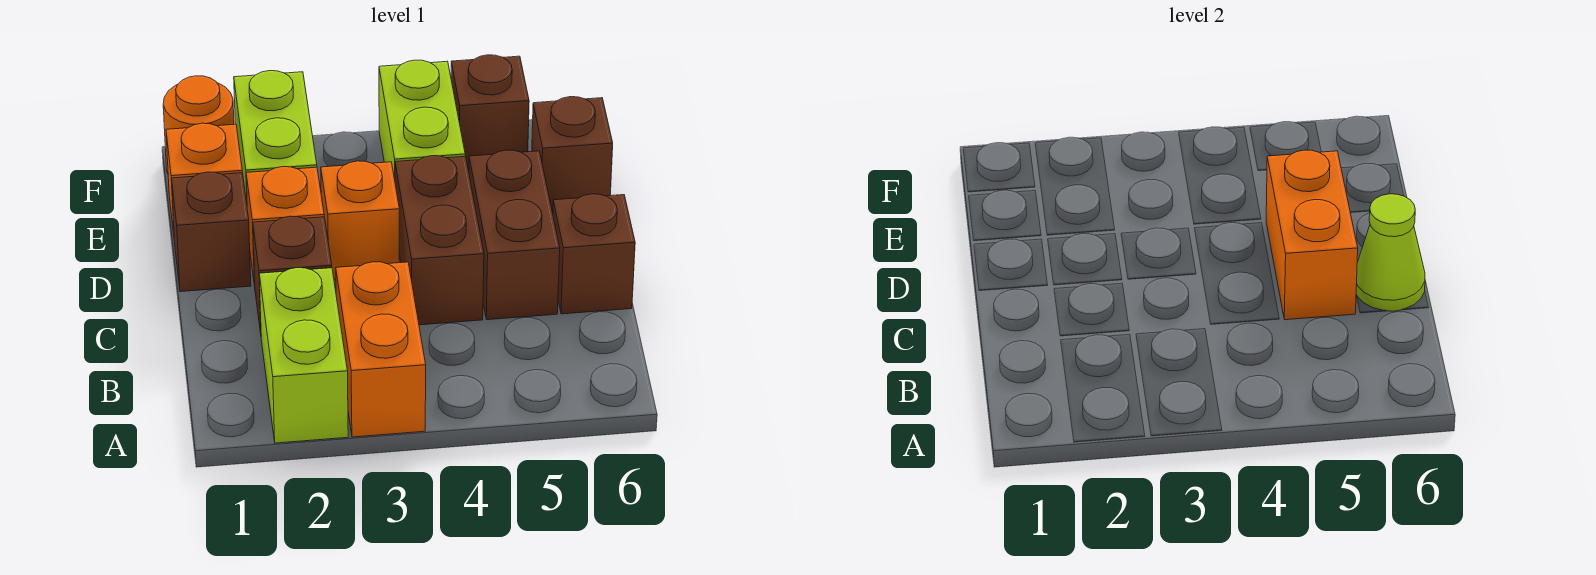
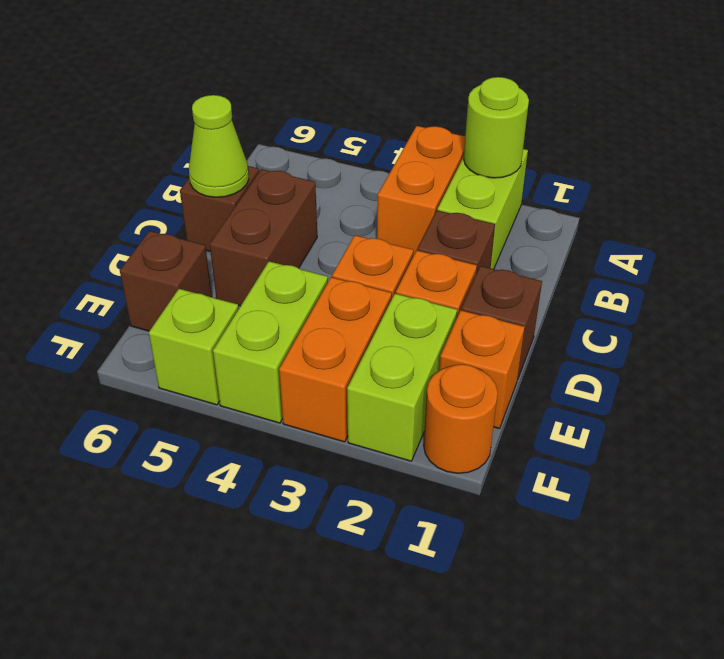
none -> lime round brick A2 level 2
brown brick C4:D4 level 1 -> none
orange brick C5:D5 level 2 -> orange brick E3:F3 level 1
brown brick F5 level 1 -> lime brick F5 level 1

